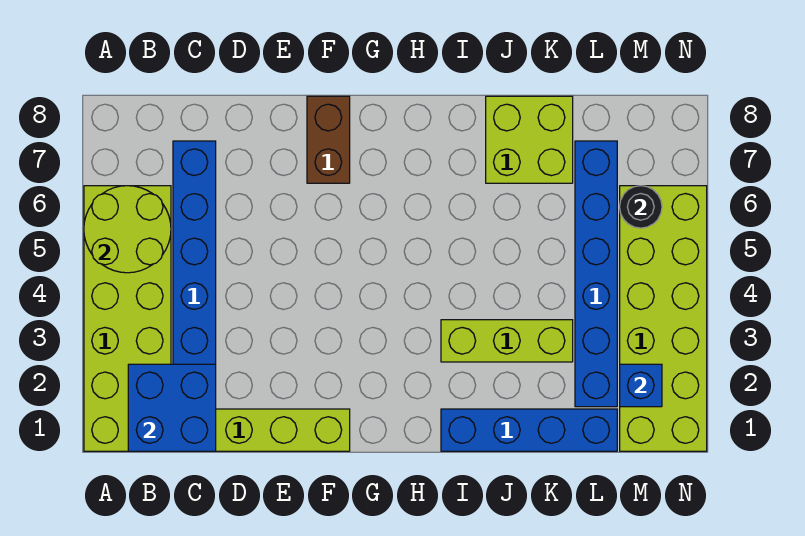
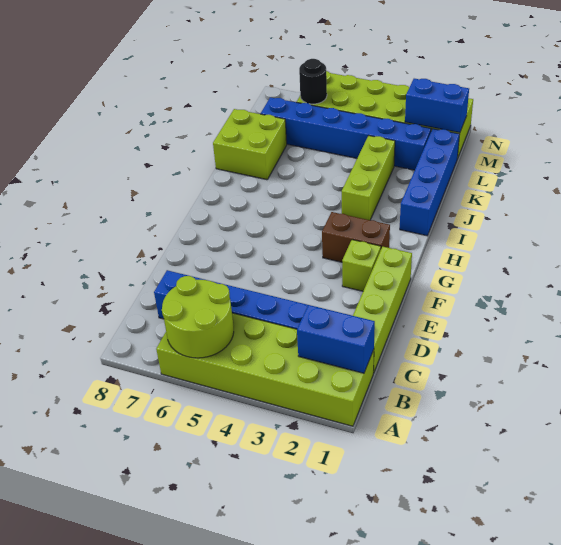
blue brick B1:C2 level 2 -> blue brick B1:B2 level 2
none -> lime brick F2 level 1
brown brick F7:F8 level 1 -> brown brick G2:G3 level 1
blue brick M2 level 2 -> blue brick M1:M2 level 2

